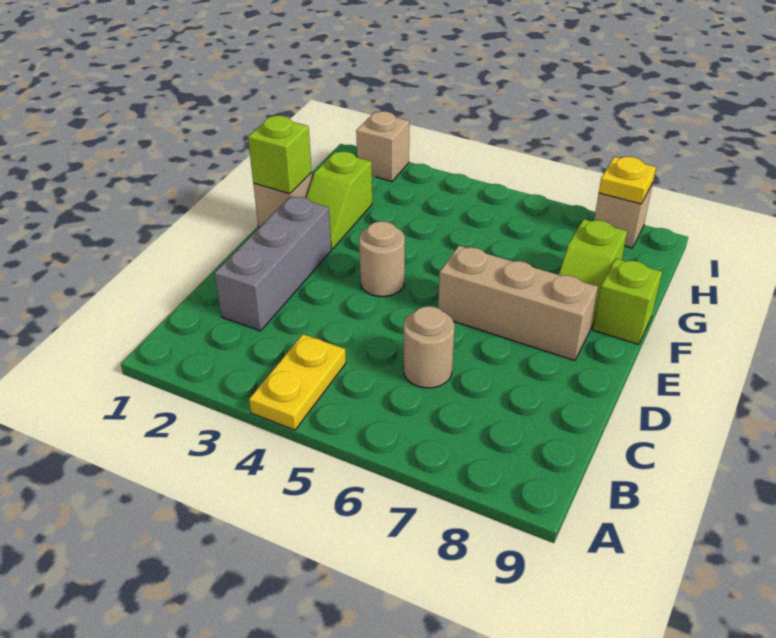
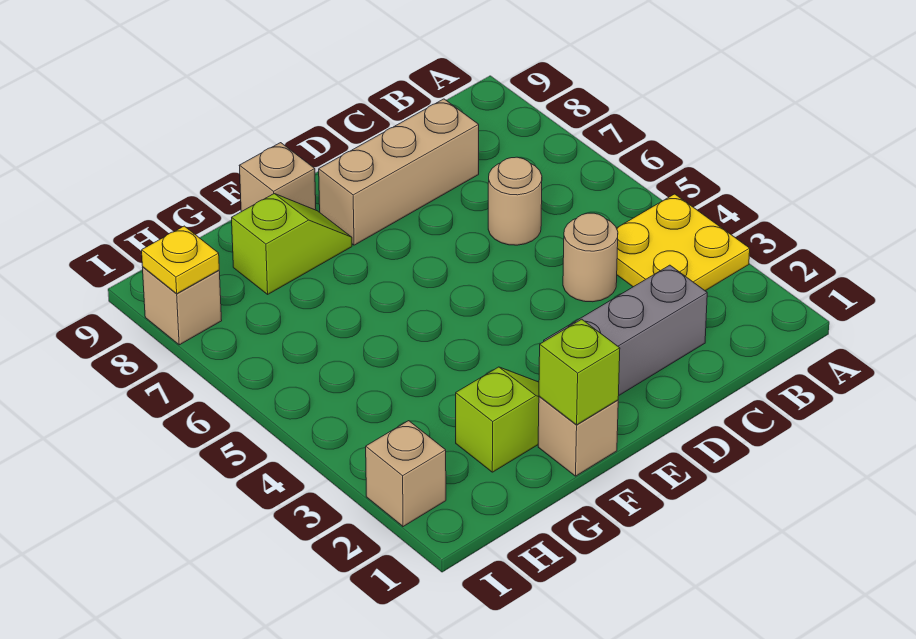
yellow plate A4:B4 level 1 -> yellow plate A3:B4 level 1
tan round brick E4 level 1 -> tan round brick C4 level 1
tan brick E6:E8 level 1 -> tan brick C8:E8 level 1
lime brick F9 level 1 -> tan brick F9 level 1

